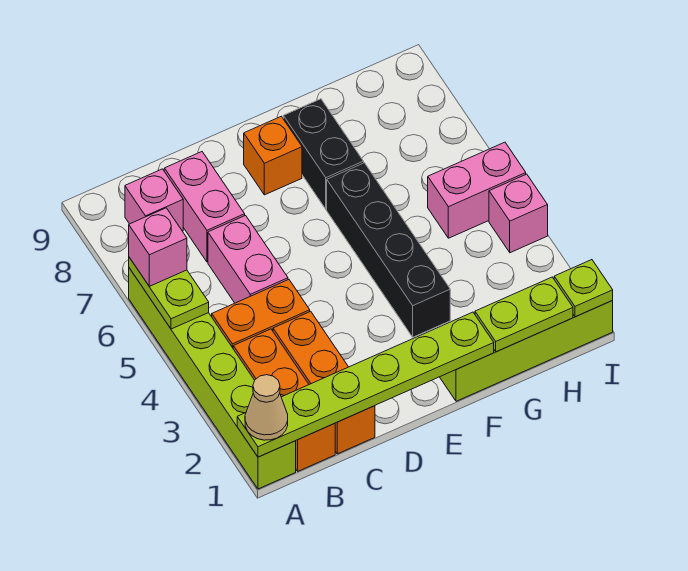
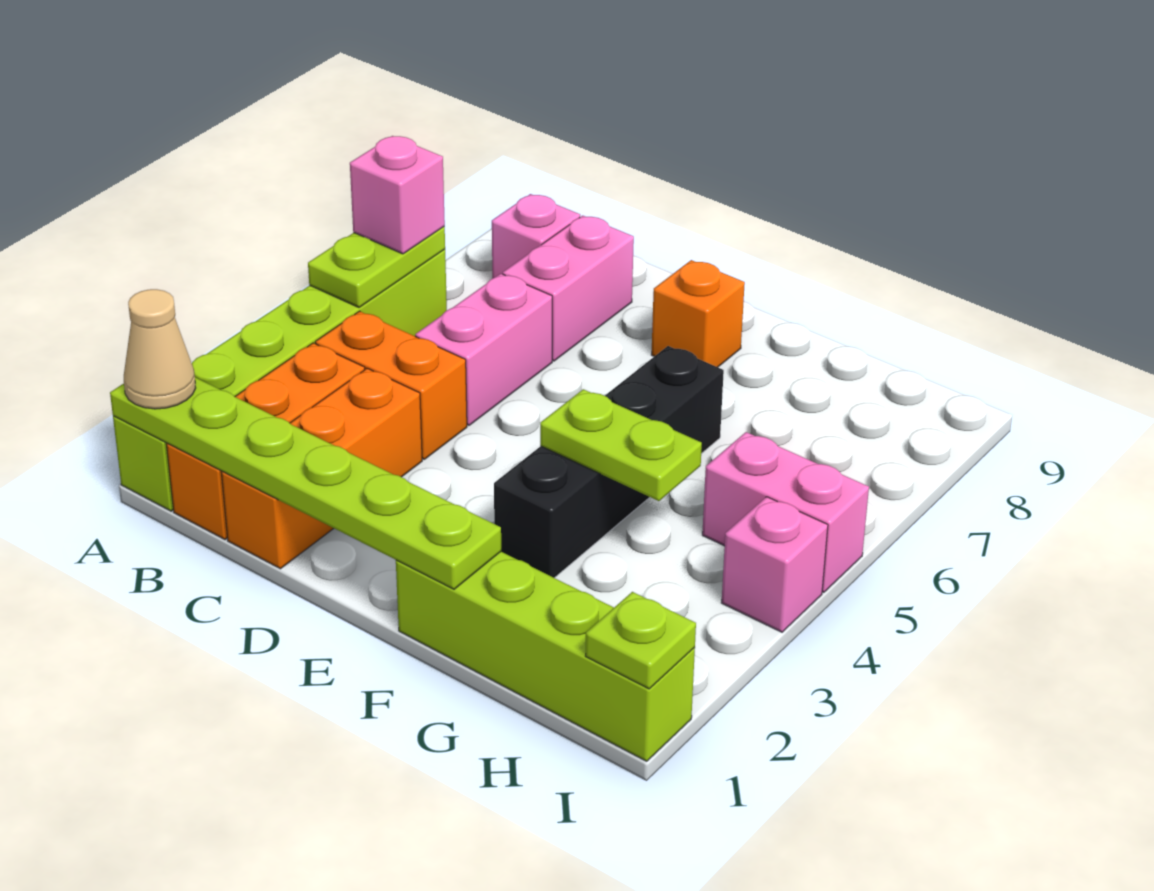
black brick F7:F8 level 1 -> none
lime plate G1:H1 level 2 -> lime plate F4:G4 level 2

